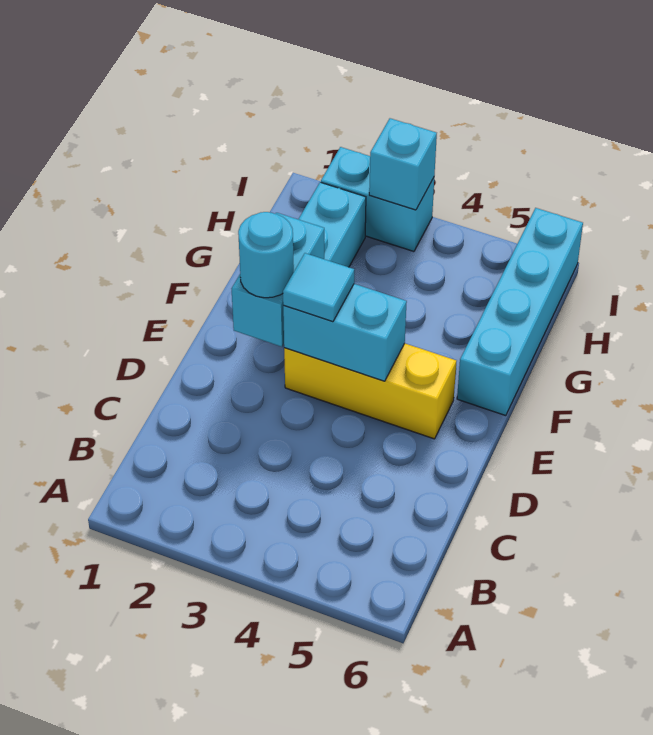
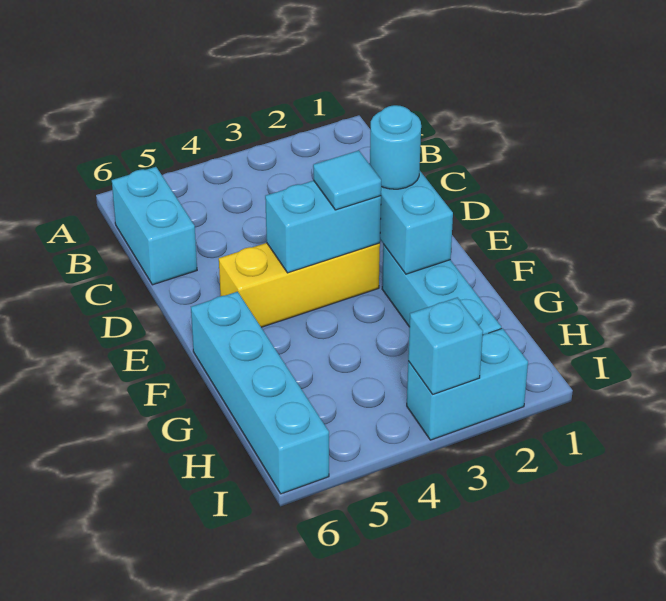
none -> cyan brick B6:C6 level 1

